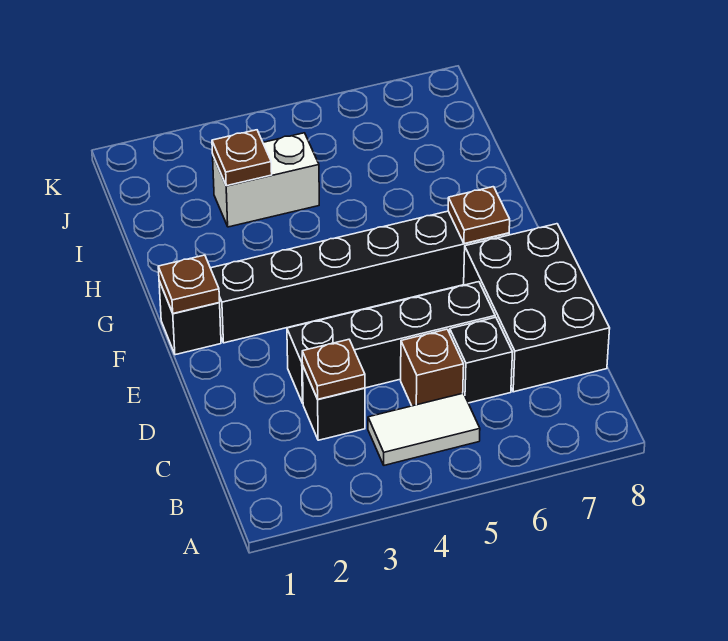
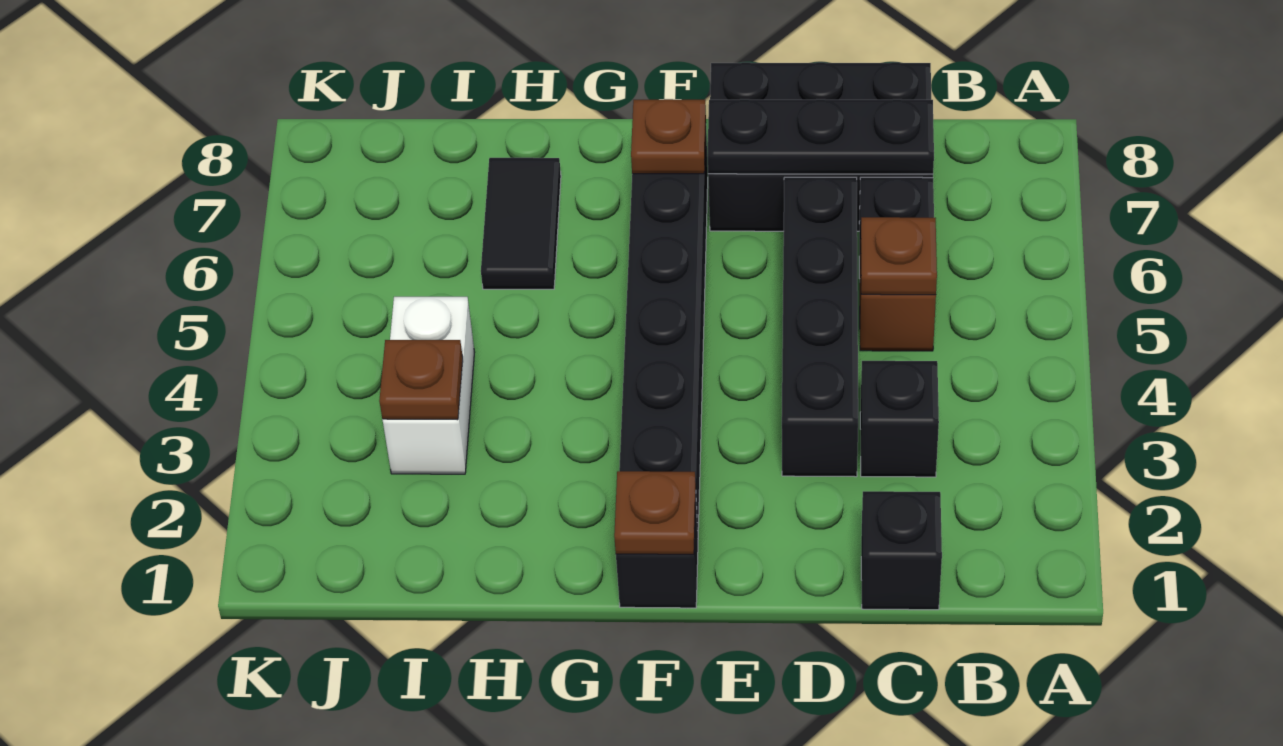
white tile B4:B5 level 1 -> none
none -> black brick C1 level 1
brown plate C3 level 2 -> brown plate C5 level 2
none -> black plate C7:E7 level 2
none -> black tile H6:H7 level 1

